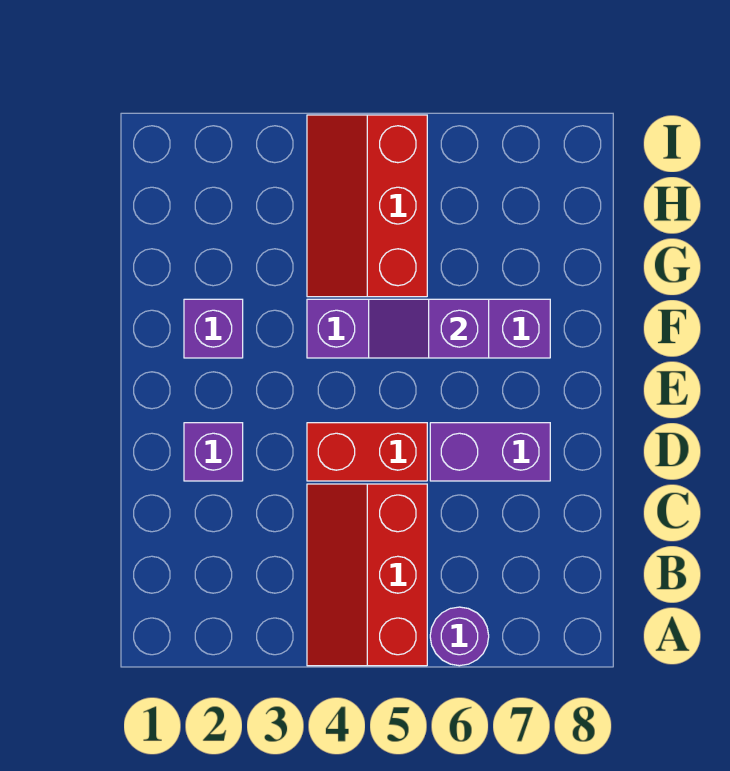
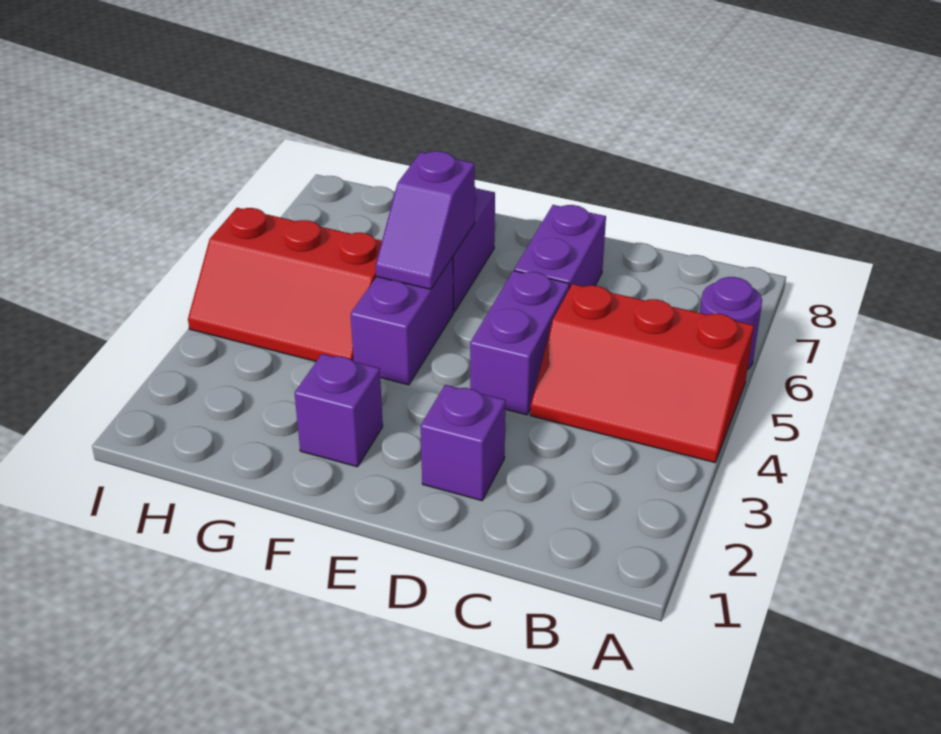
red brick D4:D5 level 1 -> purple brick D4:D5 level 1

